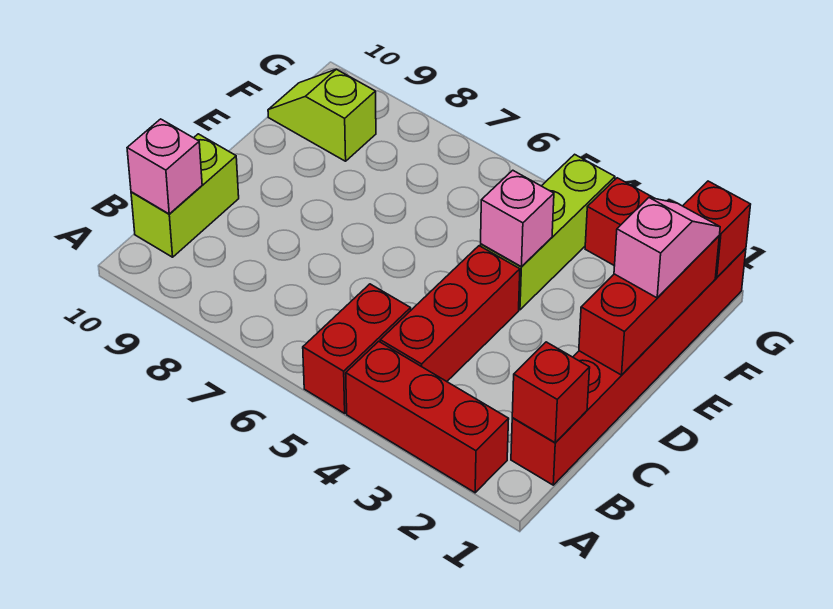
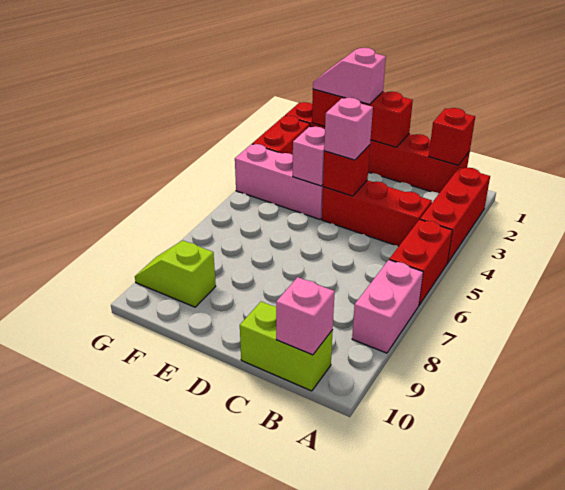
red brick A5:B5 level 1 -> red brick A5:A6 level 1
none -> pink brick A7:A8 level 1
none -> pink brick D4 level 3
lime brick E4:G4 level 1 -> pink brick E4:G4 level 1
lime slope F9:F10 level 1 top 9 -> lime slope F9:G9 level 1 top F
red brick G1 level 2 -> red brick D4 level 2

